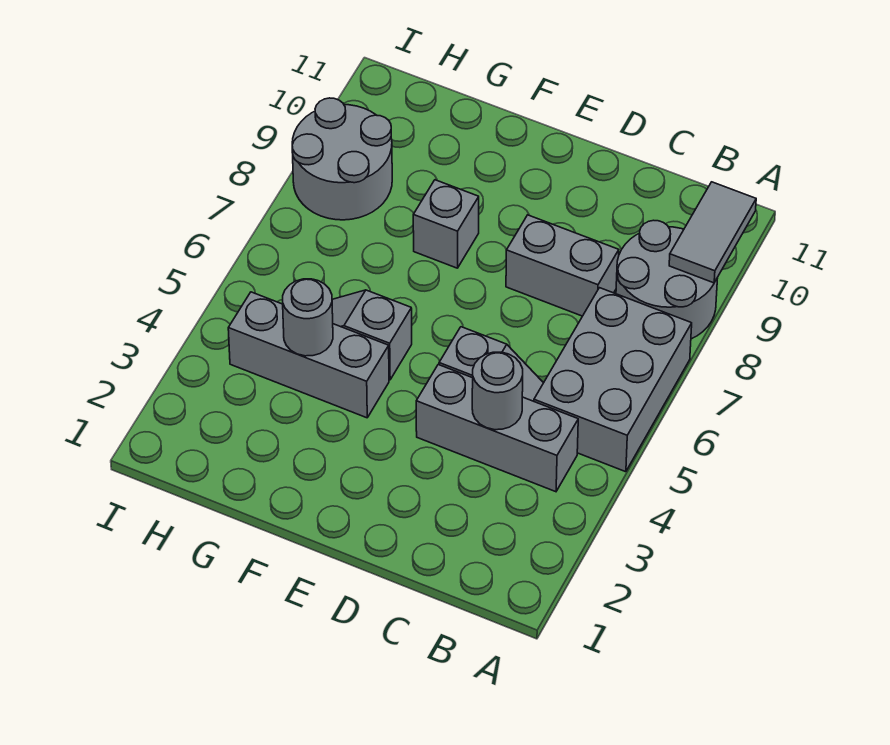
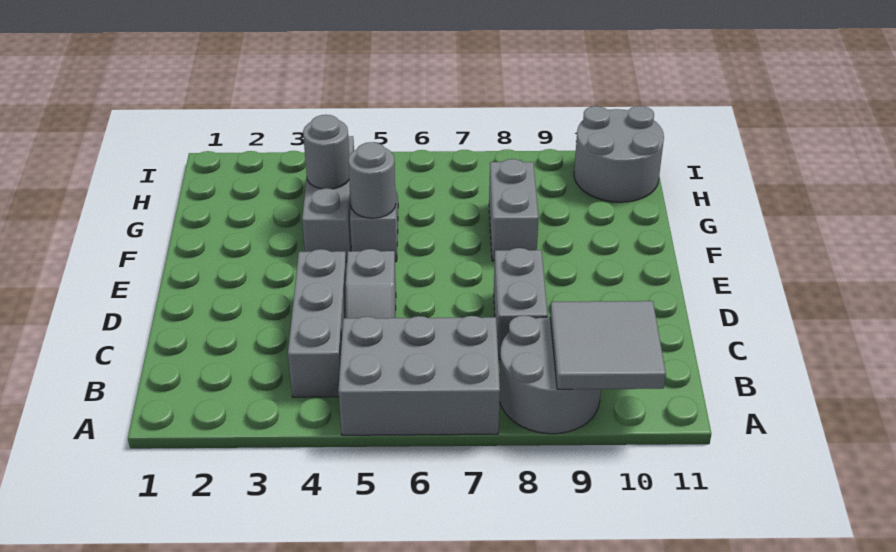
grey tile A9:A10 level 2 -> grey tile A9:B10 level 2
grey round brick C4 level 2 -> grey round brick F5 level 2
grey brick F8 level 1 -> grey brick F8:G8 level 1
grey round brick H8:I9 level 1 -> grey round brick H10:I11 level 1

